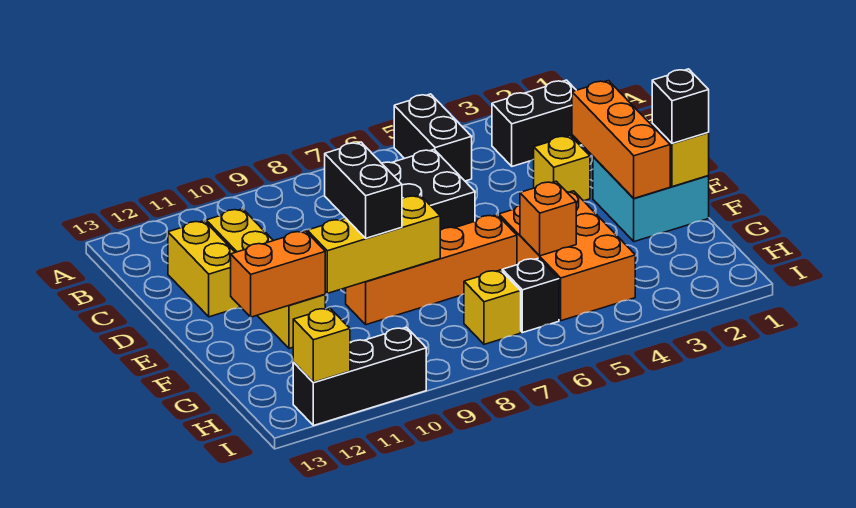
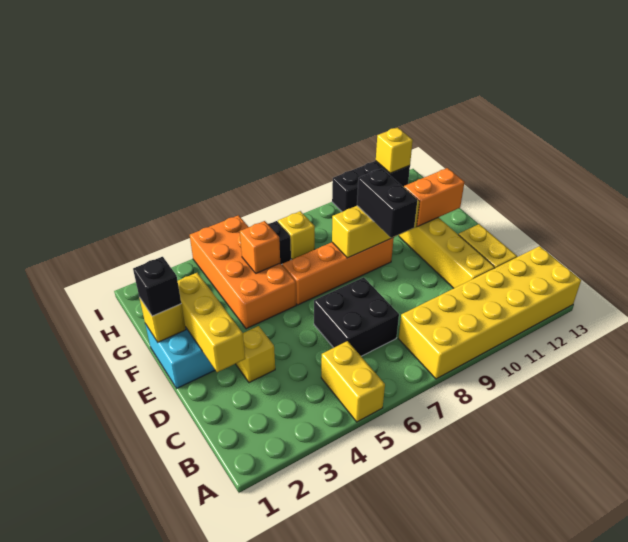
black brick A5:B5 level 1 -> yellow brick A5:B5 level 1
none -> yellow brick A8:B13 level 1
black brick B2:B3 level 1 -> none
orange brick D2:F2 level 2 -> yellow brick D2:F2 level 2
orange brick F4:H5 level 1 -> orange brick F4:I5 level 1

